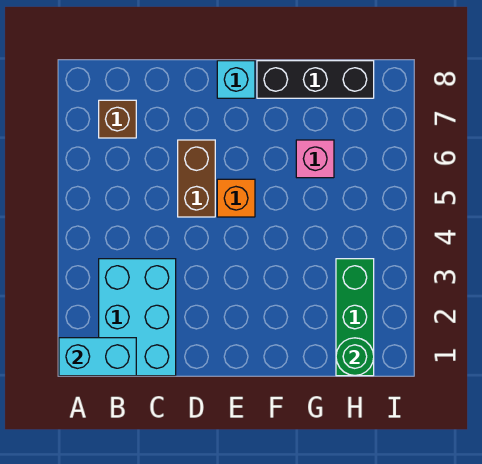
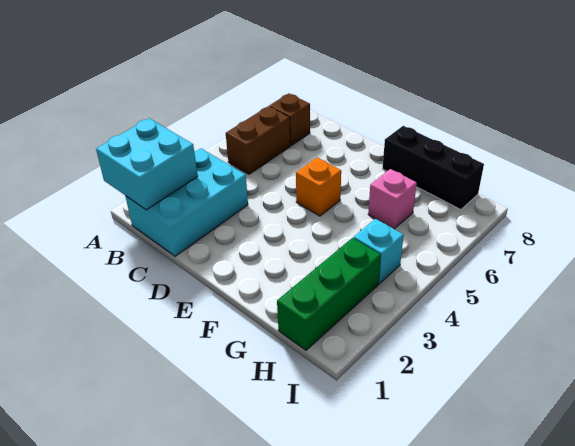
cyan brick A1:B1 level 2 -> cyan brick A1:B2 level 2
brown brick D5:D6 level 1 -> brown brick B5:B6 level 1
cyan brick E8 level 1 -> cyan brick H4 level 1
green round brick H1 level 2 -> none

